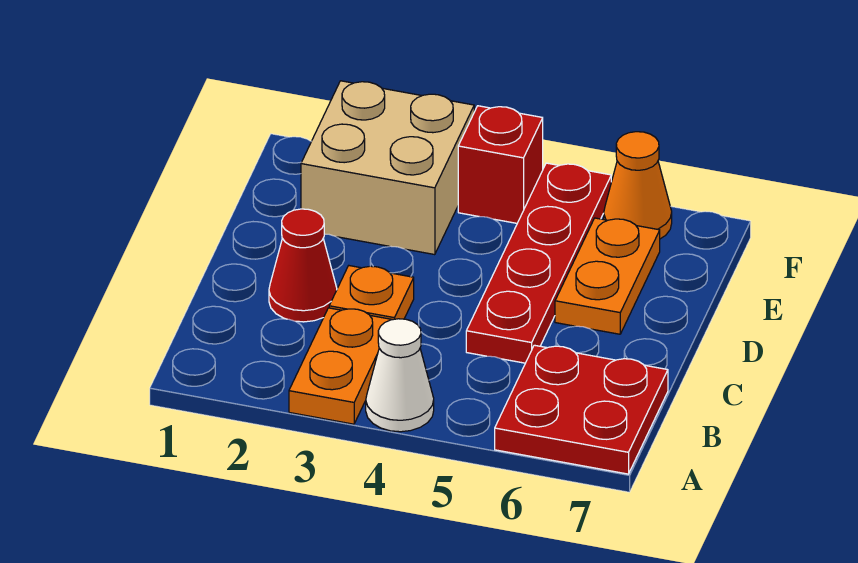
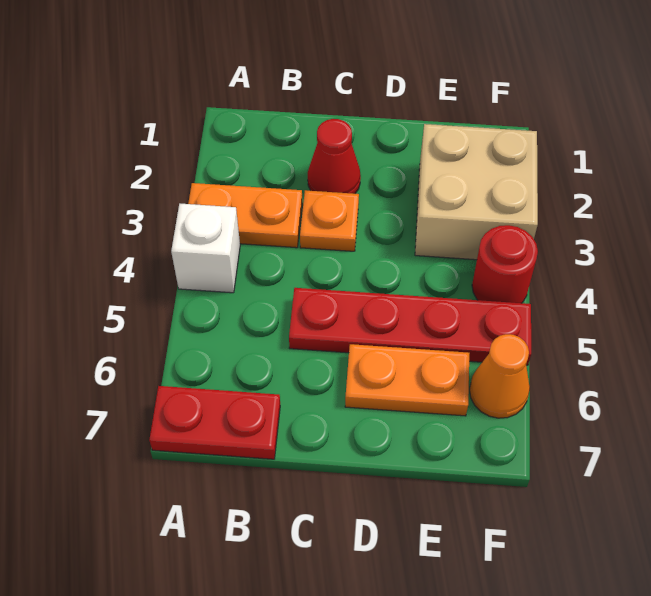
white cone A4 level 1 -> white brick A4 level 1
red plate A6:B7 level 1 -> red plate A7:B7 level 1
red brick F4 level 1 -> red round brick F4 level 1

